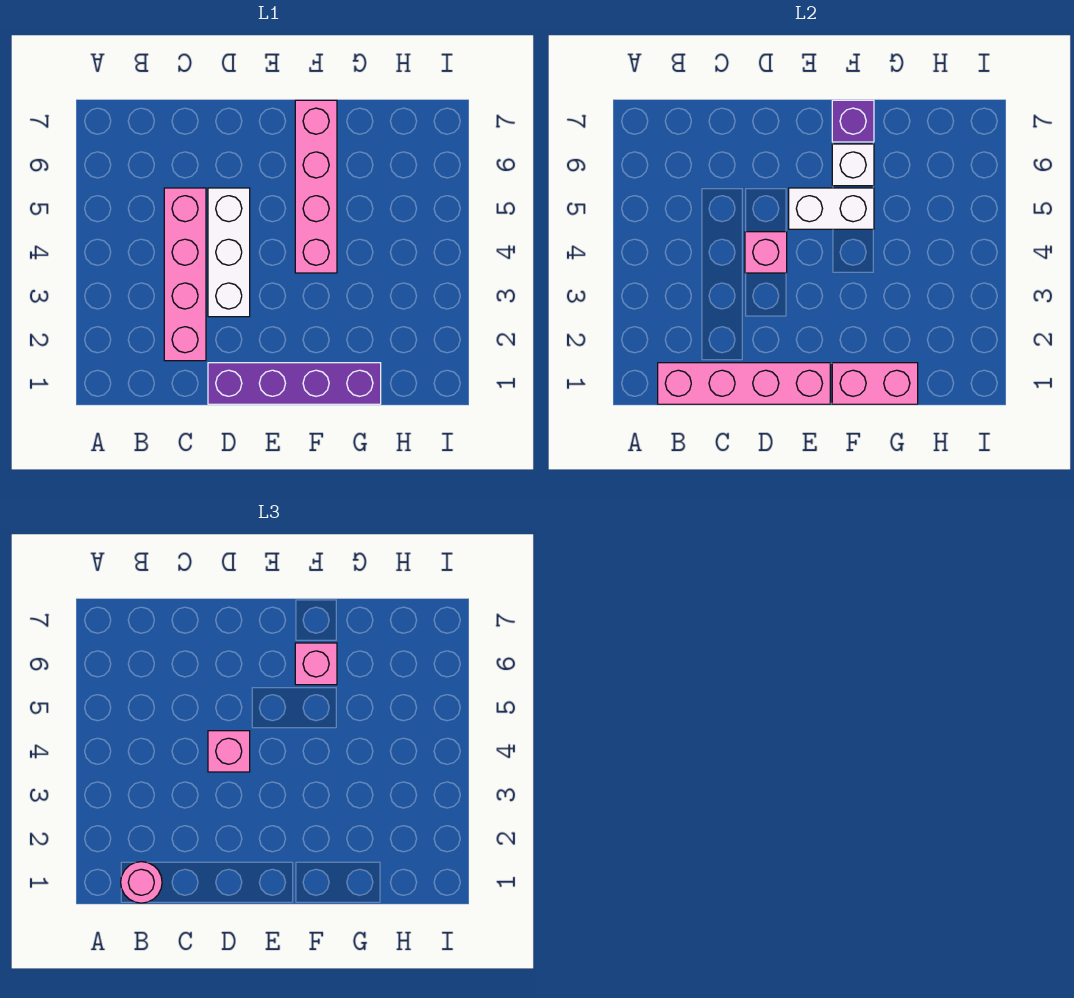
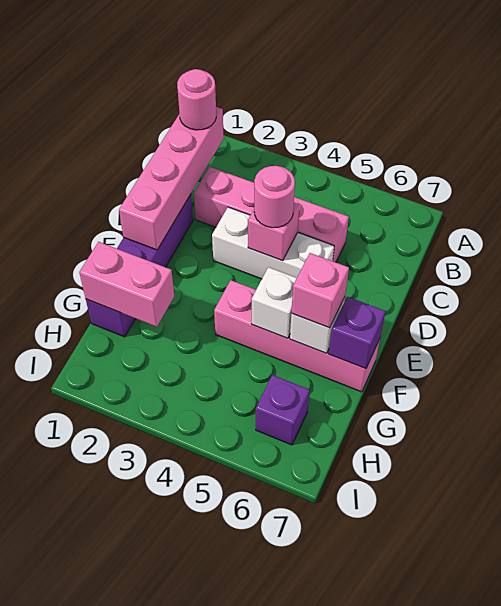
pink brick D4 level 3 -> pink round brick D4 level 3
white brick E5:F5 level 2 -> white brick F5 level 2
pink brick F1:G1 level 2 -> pink brick G1:G2 level 2
none -> purple brick H6 level 1

